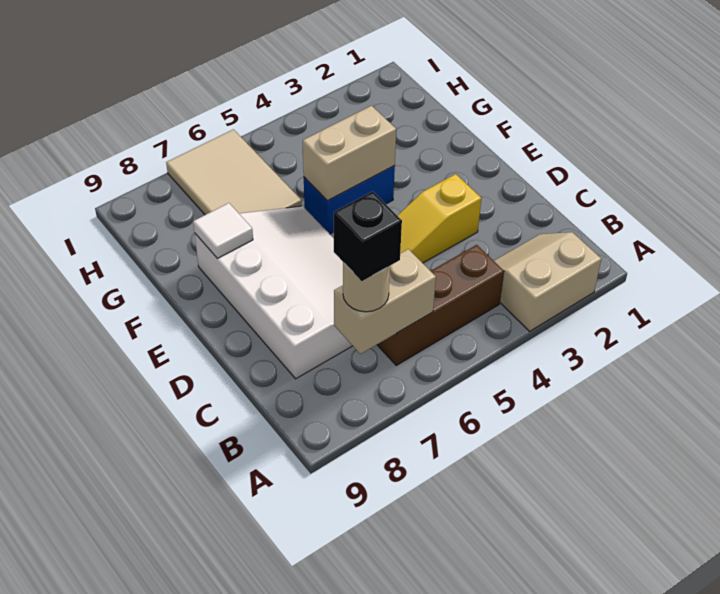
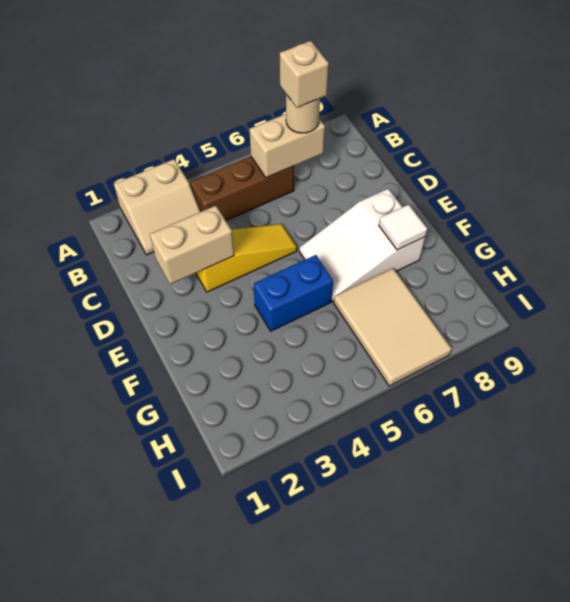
black brick B7 level 4 -> tan brick B7 level 4
white slope C6:F8 level 1 top 8 -> white slope E6:F8 level 1 top 8
tan brick F4:F5 level 2 -> tan brick D2:D3 level 2

